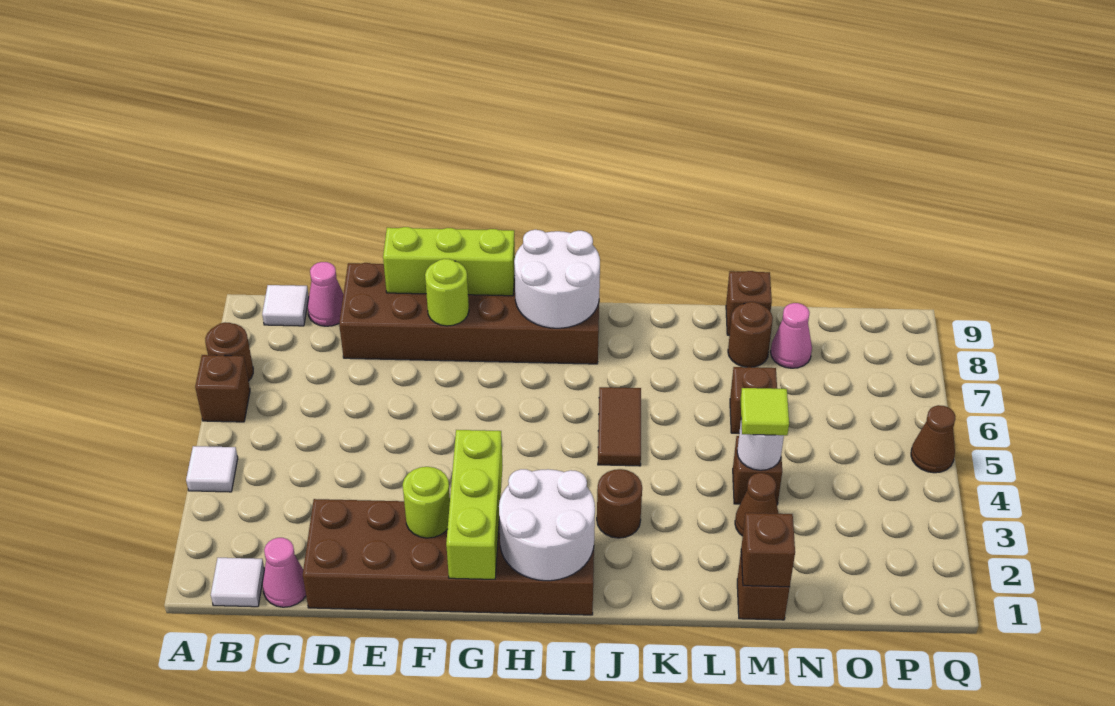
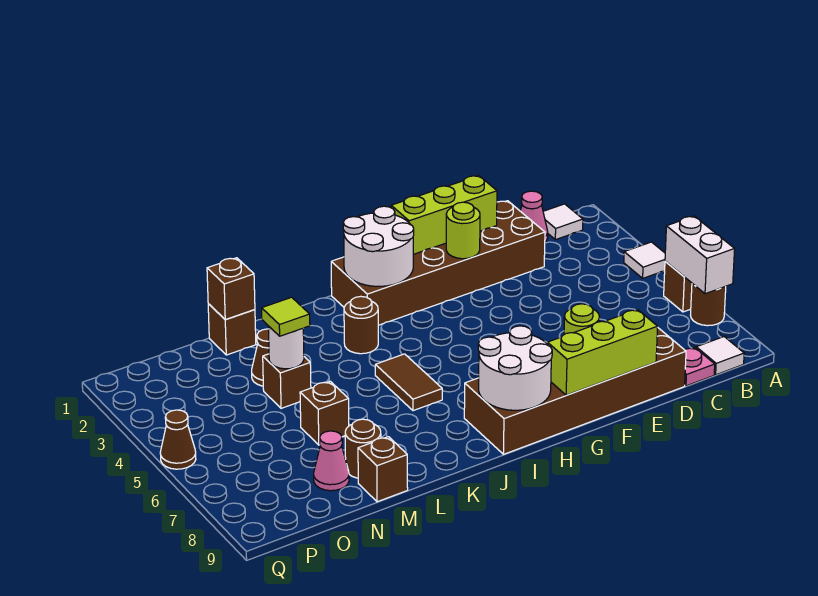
none -> white brick A6:A7 level 2
pink cone C9 level 1 -> pink plate C9 level 1
lime brick G1:G3 level 2 -> lime brick E1:G1 level 2

